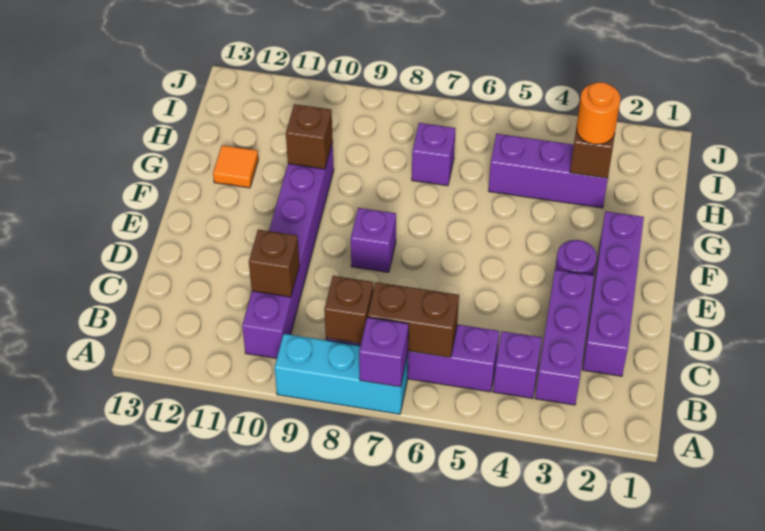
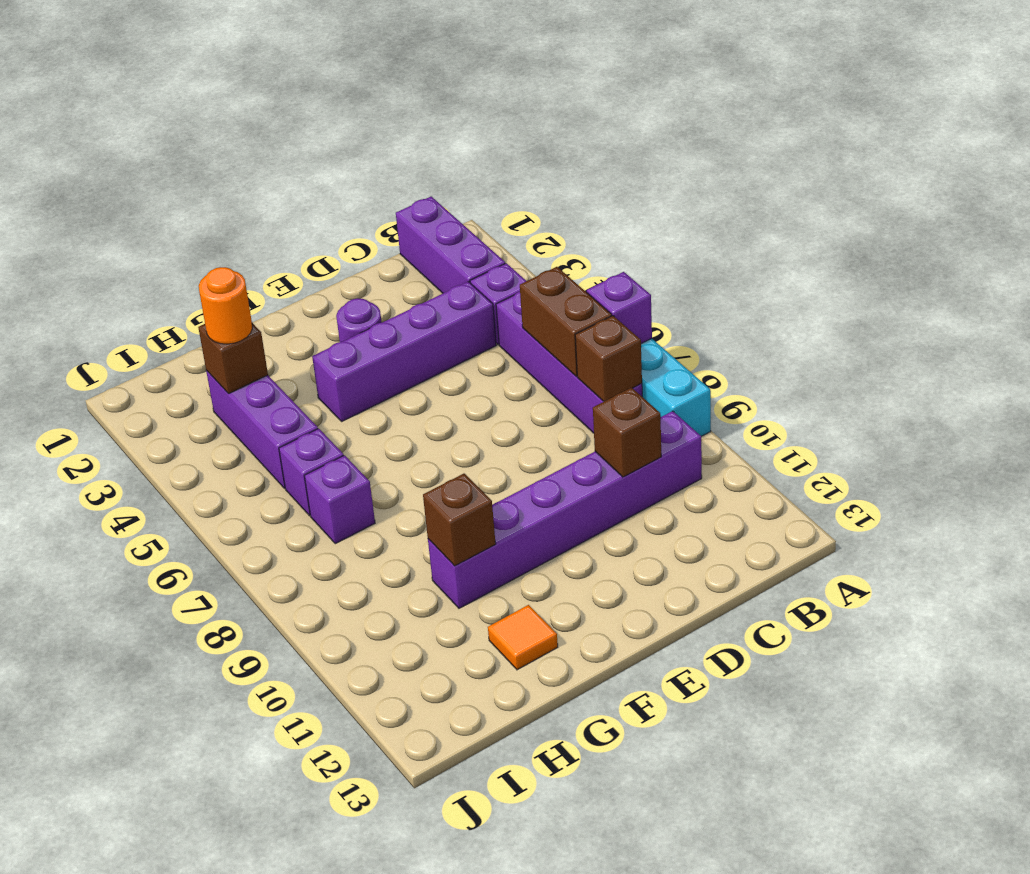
purple brick B3:D3 level 1 -> purple brick B1:B3 level 1
purple brick C2:F2 level 1 -> purple brick C4:F4 level 1
purple brick E8 level 1 -> purple brick H6 level 1

